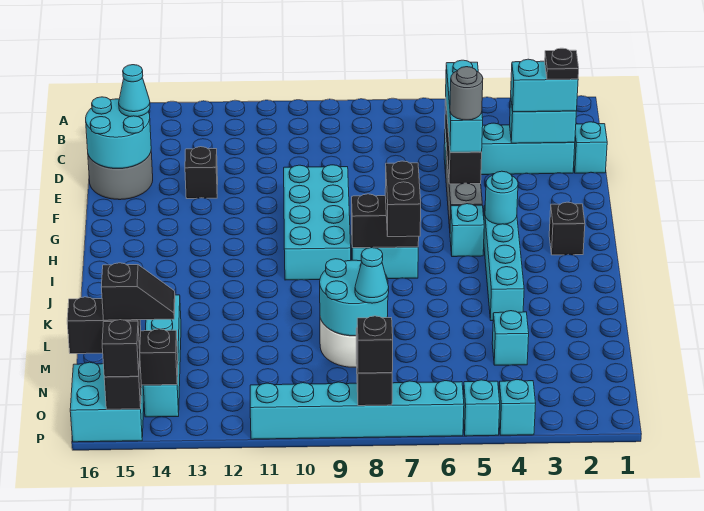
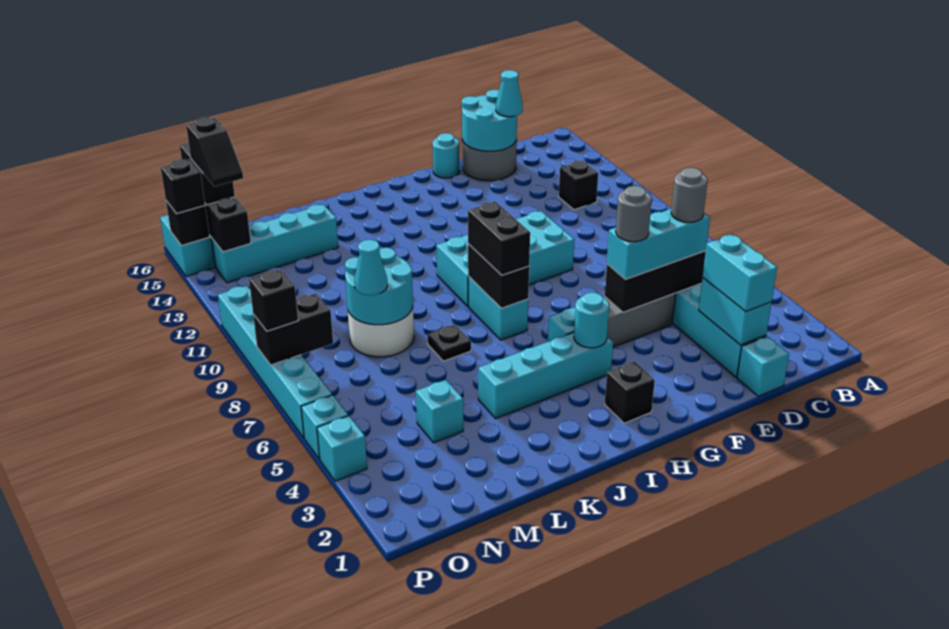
black plate D2 level 4 -> black plate K7 level 1
none -> grey round brick D5 level 4
black brick E13 level 1 -> black brick C12 level 1
none -> cyan round brick F16 level 1
black brick I7:J7 level 3 -> black brick I7:I8 level 3

